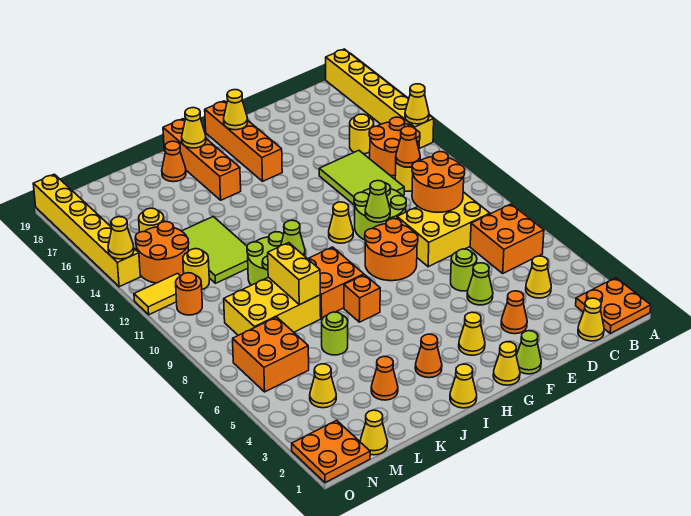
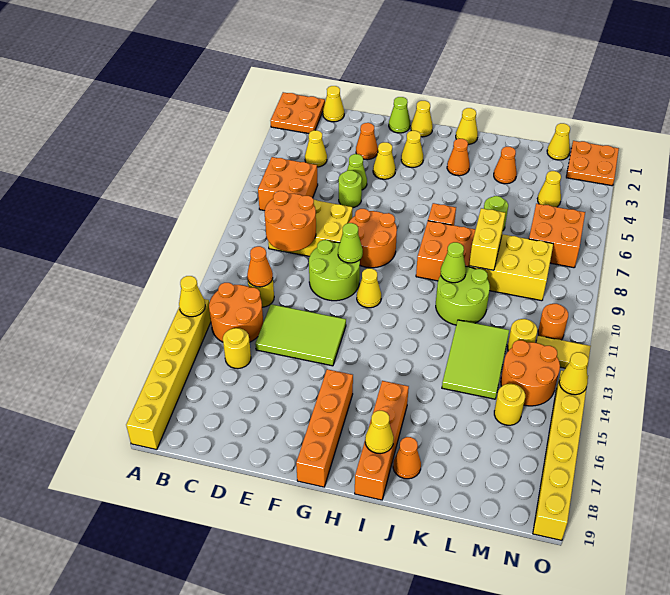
lime tile D12:E14 level 1 -> lime tile D13:F14 level 1
yellow cone G18 level 2 -> yellow cone F4 level 1

